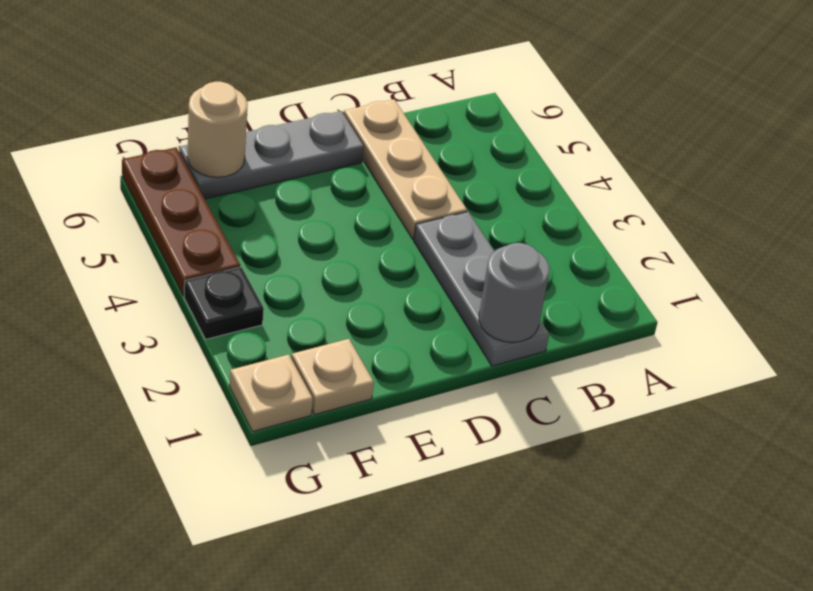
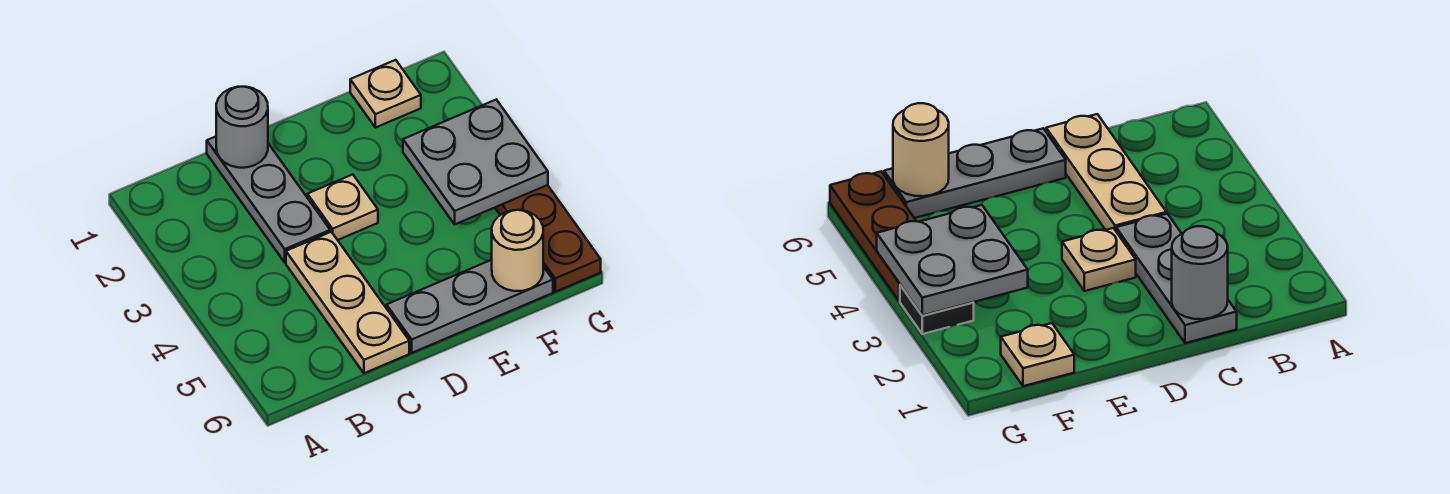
none -> grey plate F3:G4 level 2
tan plate G1 level 1 -> tan plate D3 level 1

